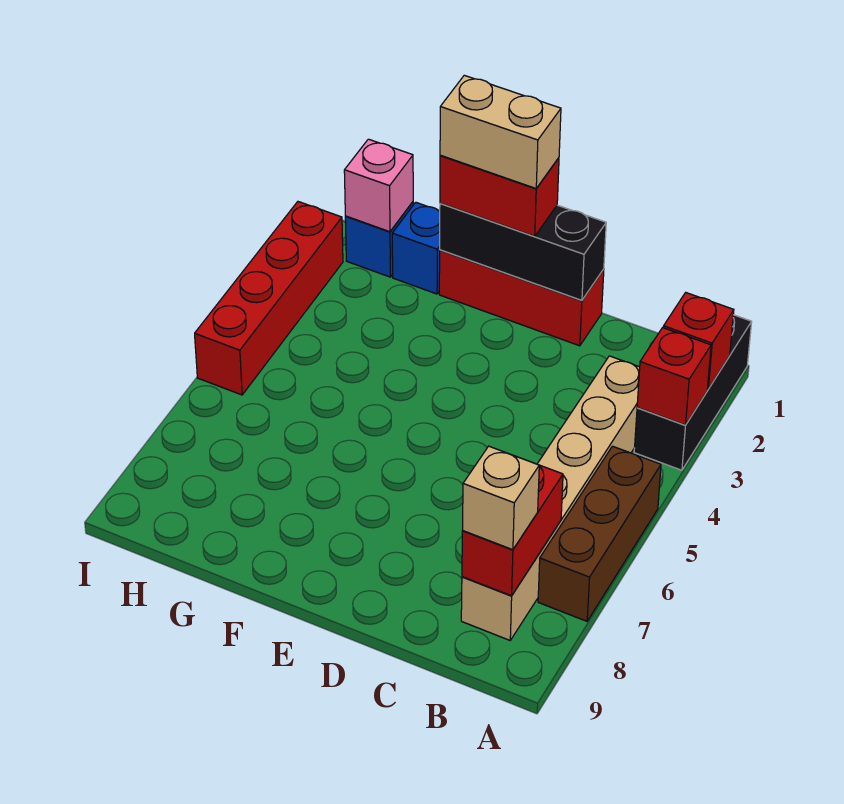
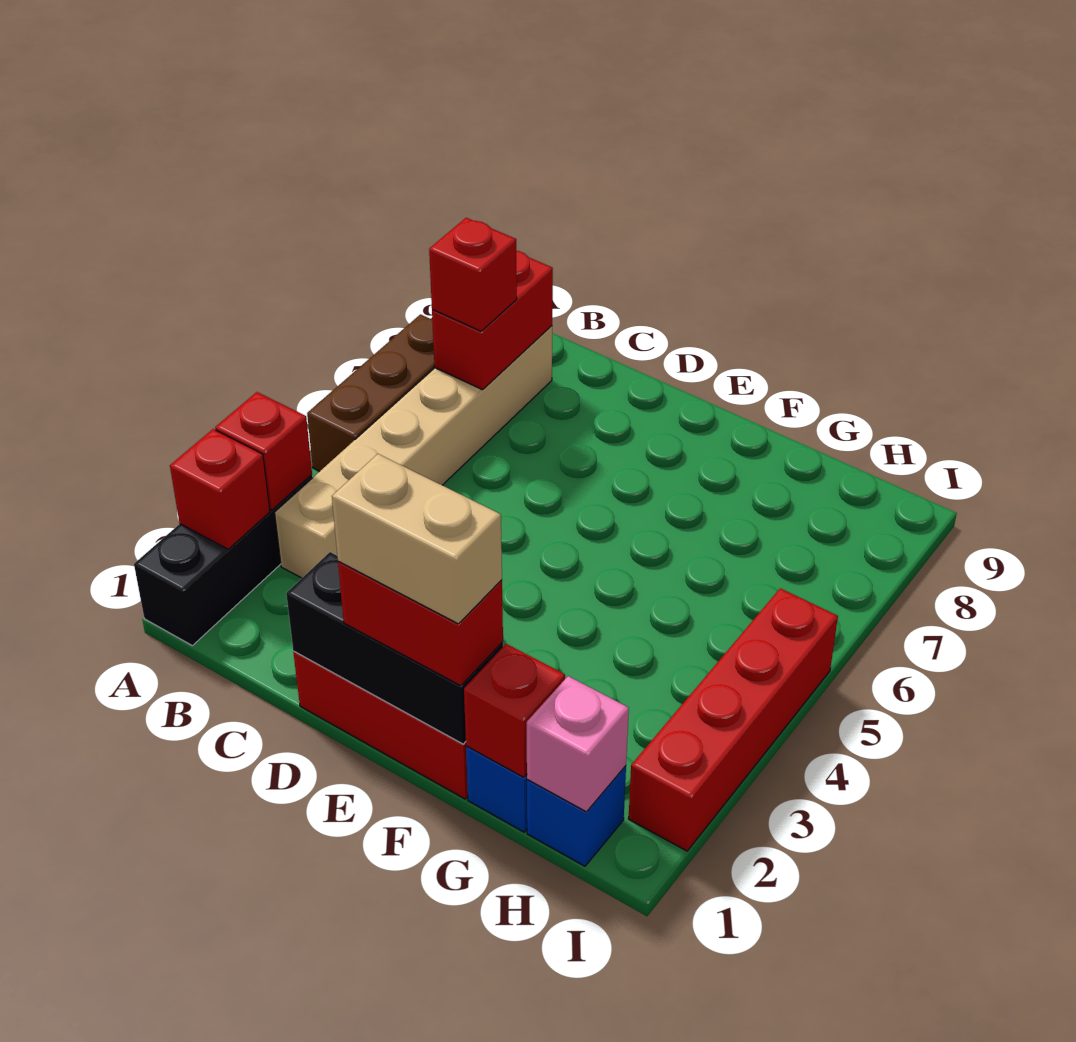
none -> red brick B7 level 3
tan brick B8 level 3 -> none
none -> red brick G1 level 2

